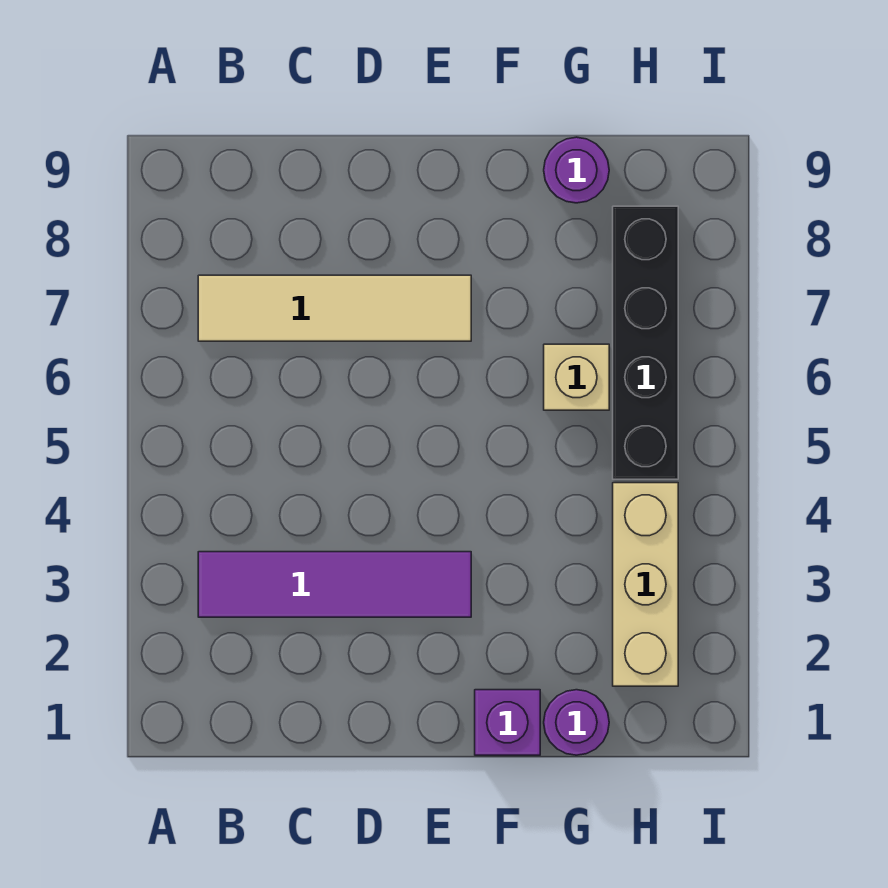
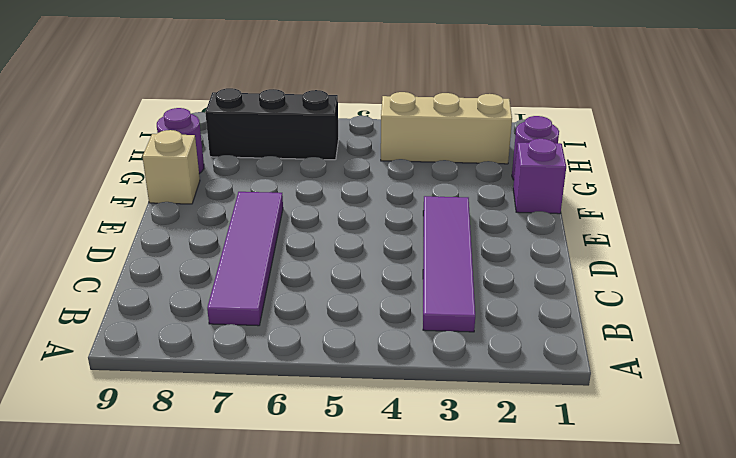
tan tile B7:E7 level 1 -> purple tile B7:E7 level 1
tan brick G6 level 1 -> tan brick F9 level 1
black brick H5:H8 level 1 -> black brick H6:H8 level 1

